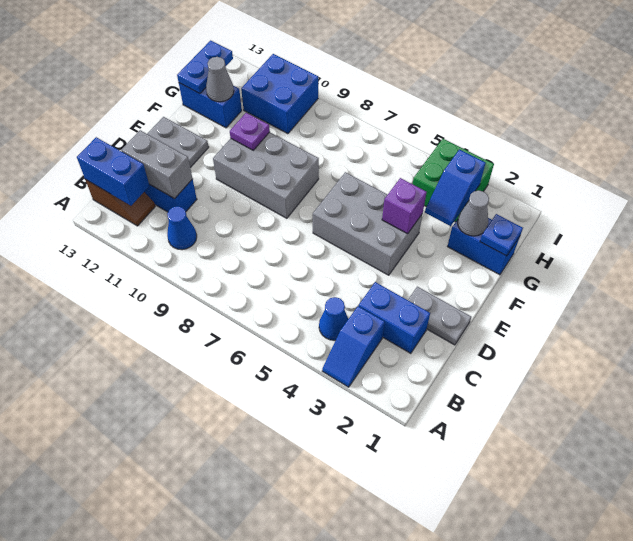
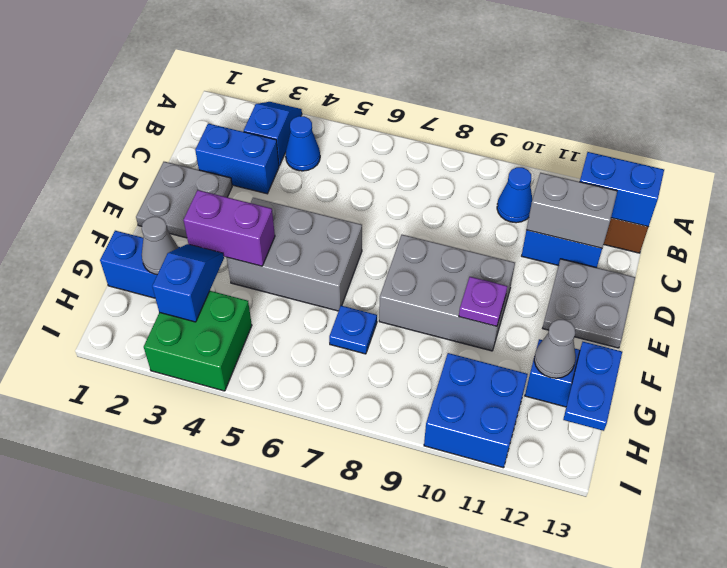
grey plate D1:D2 level 1 -> grey plate D1:E2 level 1
purple brick F4 level 2 -> purple brick F3:F4 level 2
blue plate G1 level 2 -> blue plate G7 level 1

